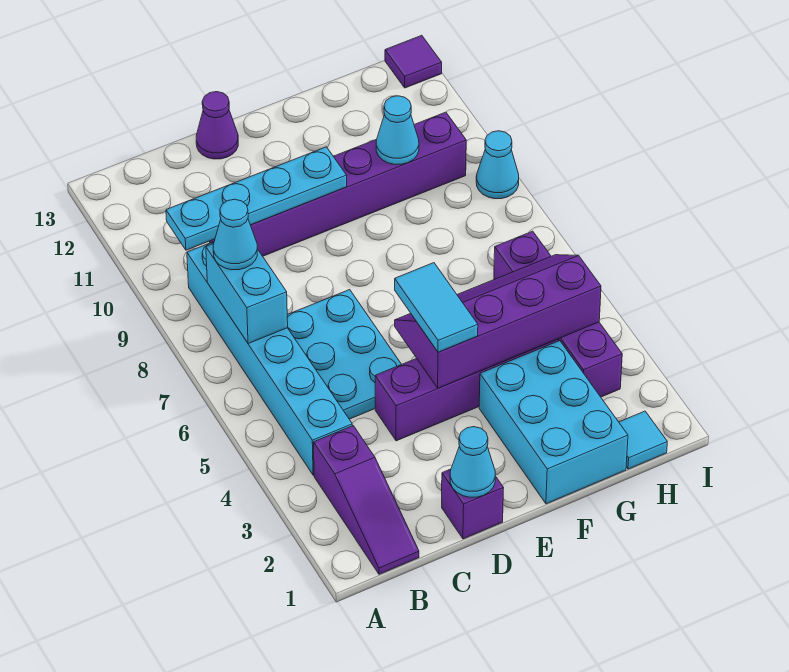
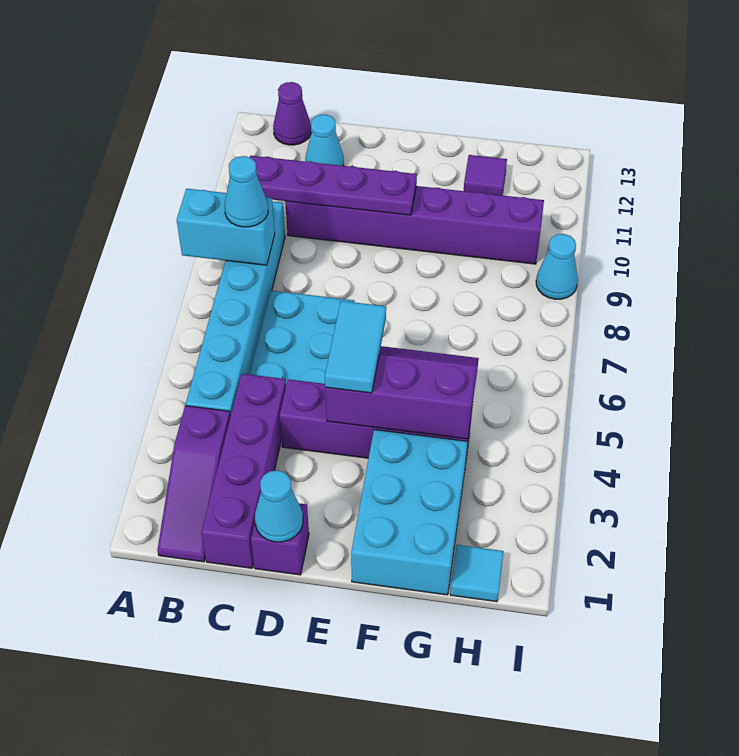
cyan brick B7:B8 level 2 -> cyan brick A8:B8 level 2
cyan plate B10:E10 level 2 -> purple plate B10:E10 level 2
purple cone D13 level 1 -> purple cone B13 level 1
purple slope E4:H5 level 2 top 4 -> purple slope E4:G5 level 2 top 4
cyan cone G10 level 2 -> cyan cone C12 level 1
purple brick H3:H6 level 1 -> purple brick C1:C4 level 1
purple tile I13 level 1 -> purple tile G12 level 1

